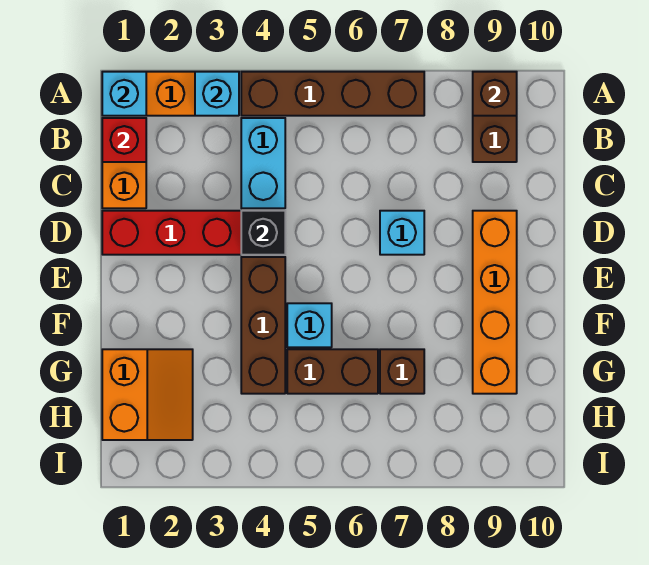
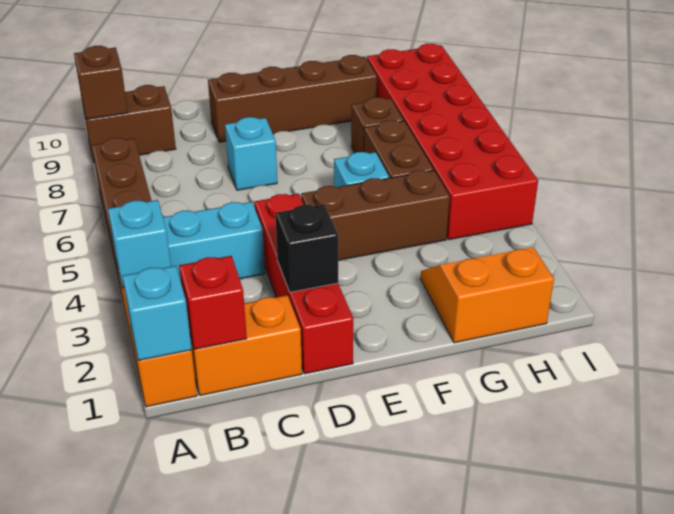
black brick D4 level 2 -> black brick D2 level 2
orange brick D9:G9 level 1 -> brown brick D9:G9 level 1
none -> red brick H4:I9 level 1

